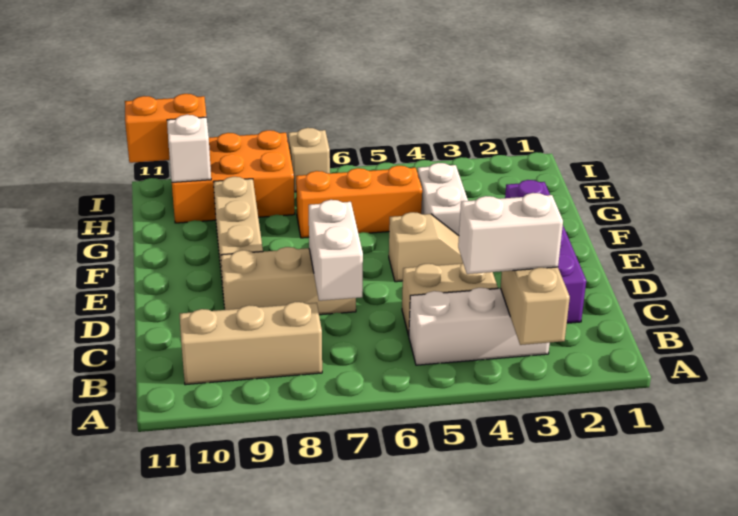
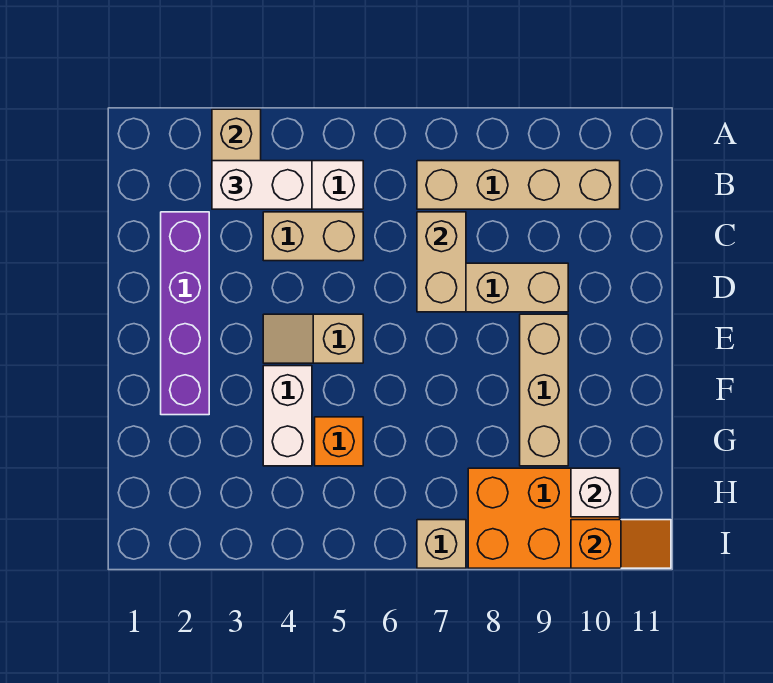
tan brick B8:B10 level 1 -> tan brick B7:B10 level 1
white brick C7:D7 level 2 -> tan brick C7:D7 level 2
orange brick G5:G7 level 1 -> orange brick G5 level 1
orange brick I10:I11 level 2 -> orange slope I10:I11 level 2 top 10

